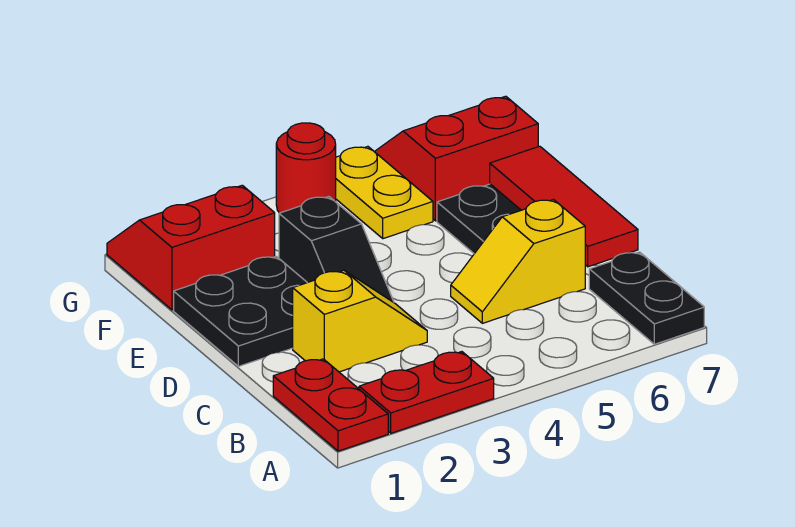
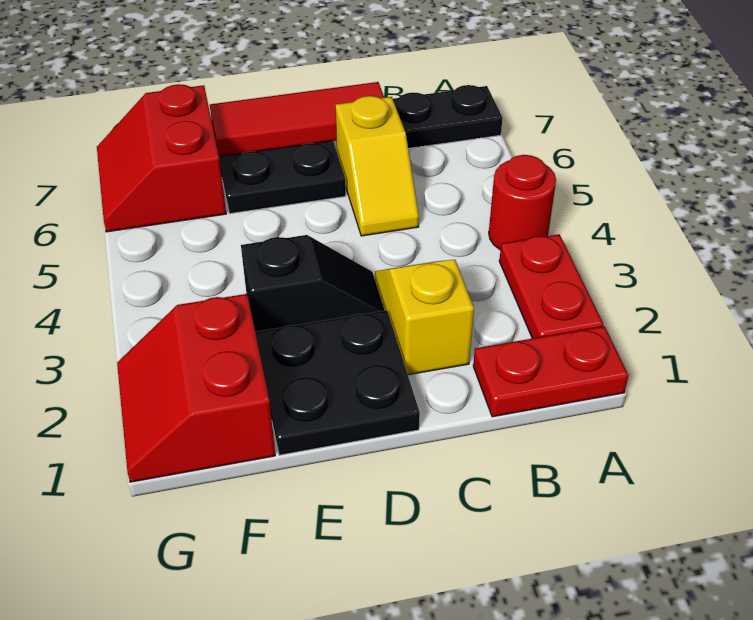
yellow plate F5:G5 level 1 -> none
red round brick G4 level 1 -> red round brick A4 level 1

